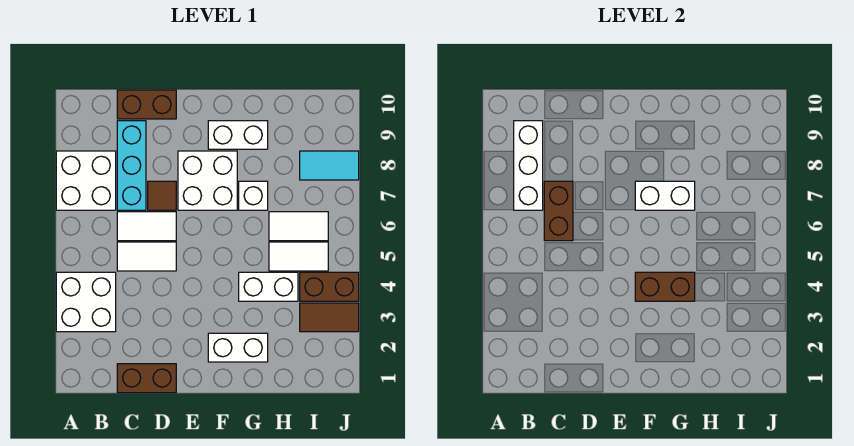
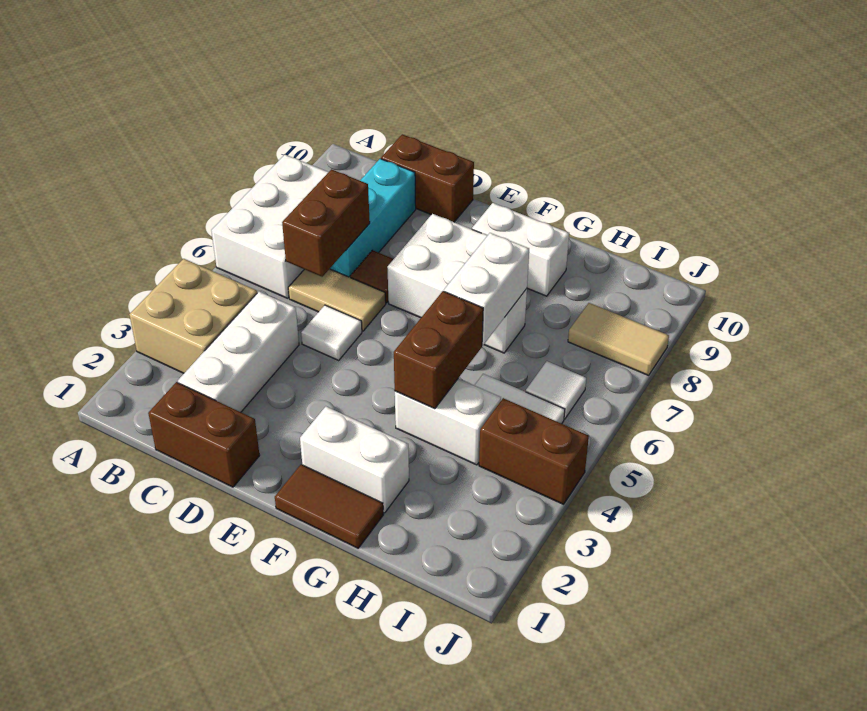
white brick A3:B4 level 1 -> tan brick A3:B4 level 1
white brick A7:B8 level 1 -> white brick A6:B8 level 1
white brick B7:B9 level 2 -> white brick C2:C4 level 1
white tile C5:D5 level 1 -> white tile D5 level 1
white tile C6:D6 level 1 -> tan tile C6:D6 level 1
brown brick F4:G4 level 2 -> brown brick G4:G5 level 2
white brick F7:G7 level 2 -> white brick G6:G7 level 2
white tile H6:I6 level 1 -> white tile I6 level 1
brown tile I3:J3 level 1 -> brown tile F1:G1 level 1
cyan tile I8:J8 level 1 -> tan tile I8:J8 level 1

